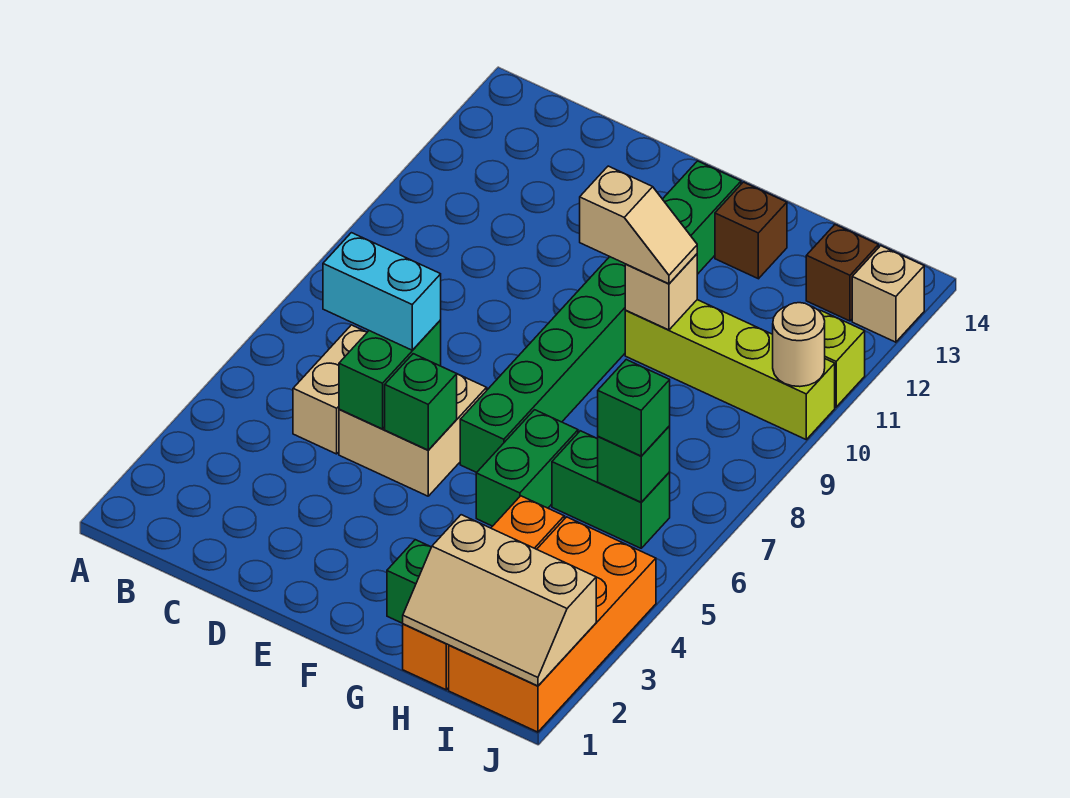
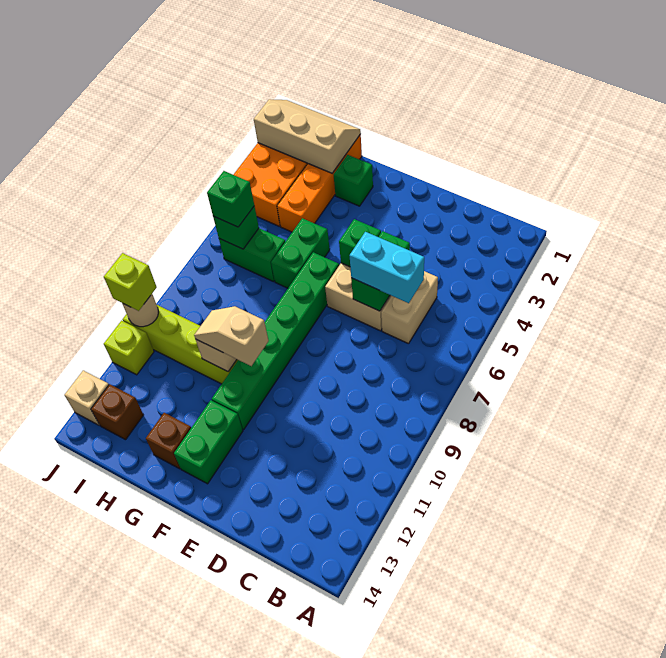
none -> lime brick J10 level 3

